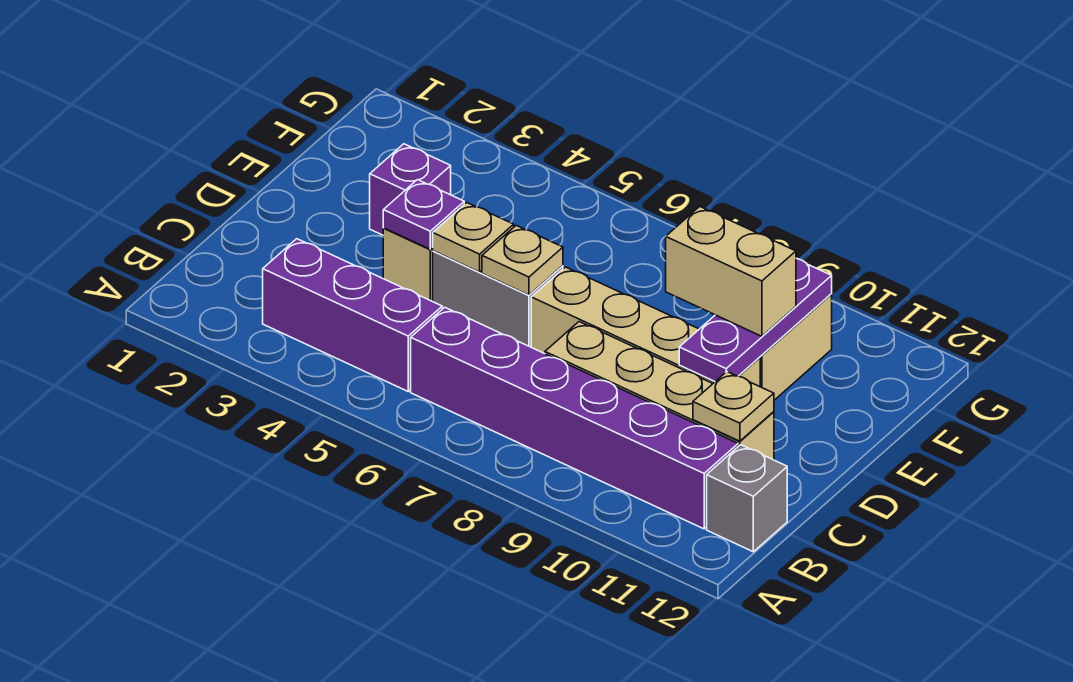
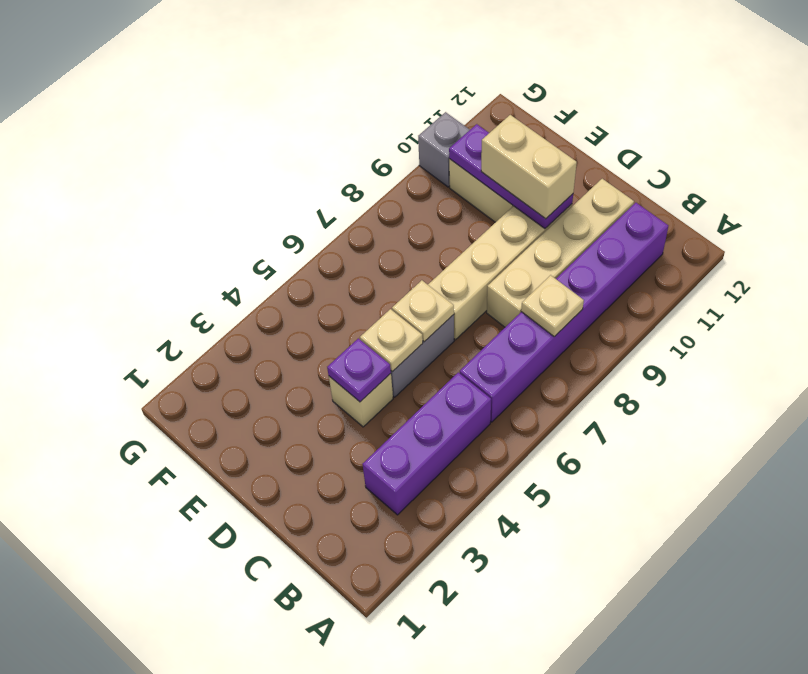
grey brick B12 level 1 -> grey brick G10 level 1
tan plate C11 level 2 -> tan plate B8 level 2
purple brick E3 level 1 -> none
tan brick E9:E10 level 3 -> tan brick D10:E10 level 3

